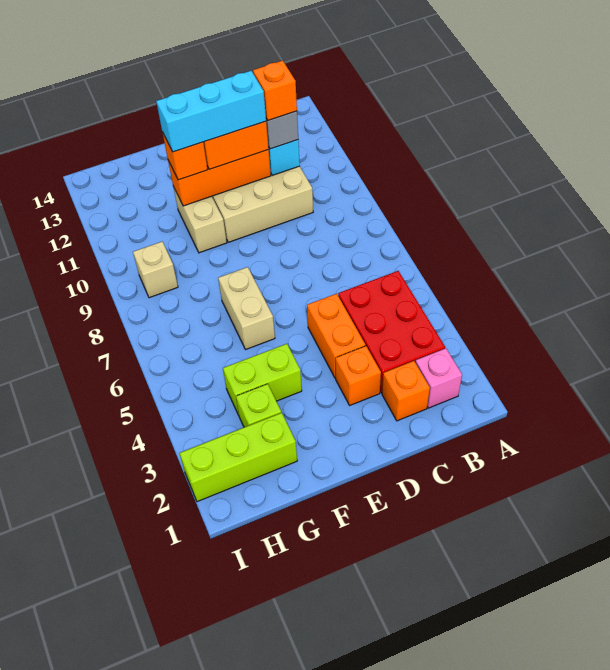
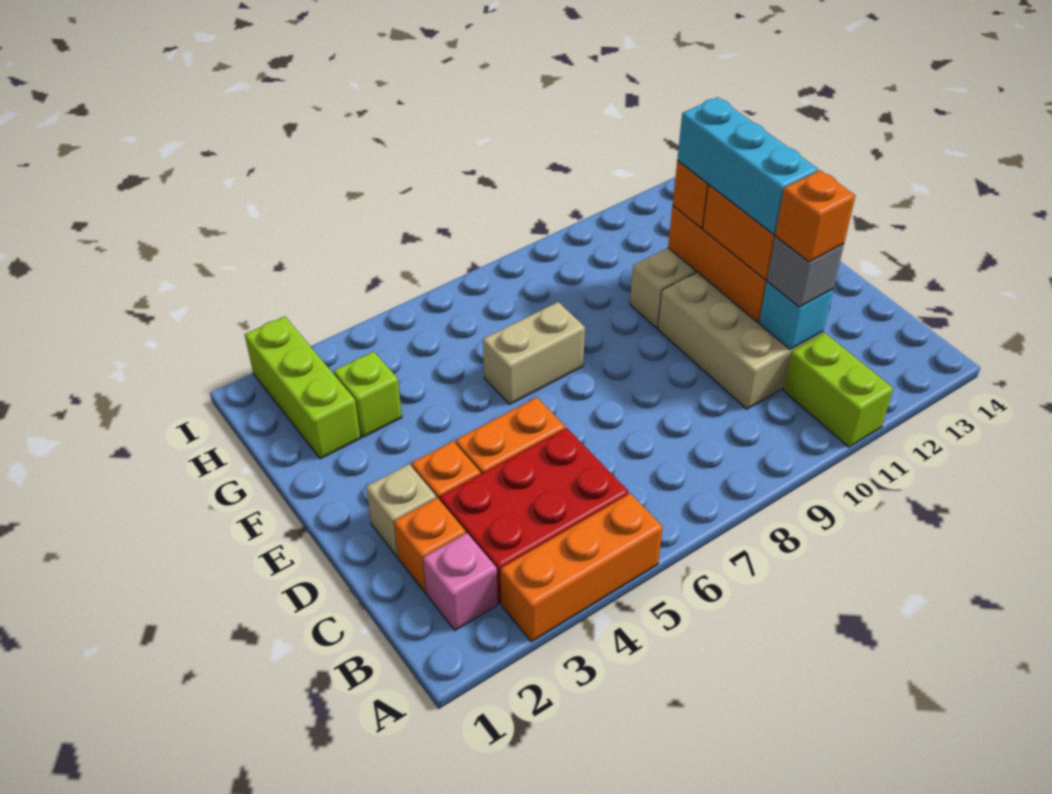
none -> orange brick A3:A5 level 1
lime brick F4:G4 level 1 -> lime brick A11:B11 level 1
tan brick H9 level 1 -> tan brick D2 level 1

